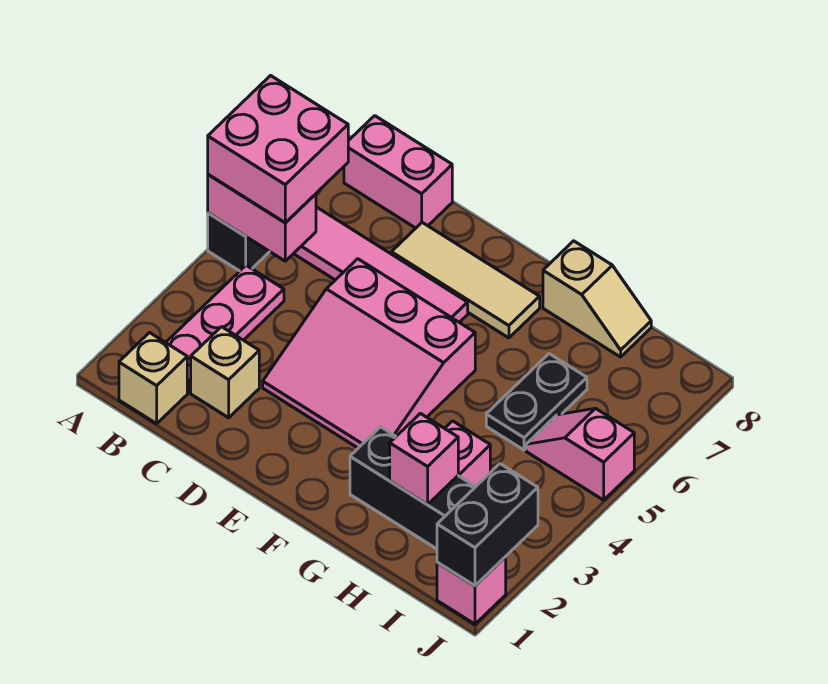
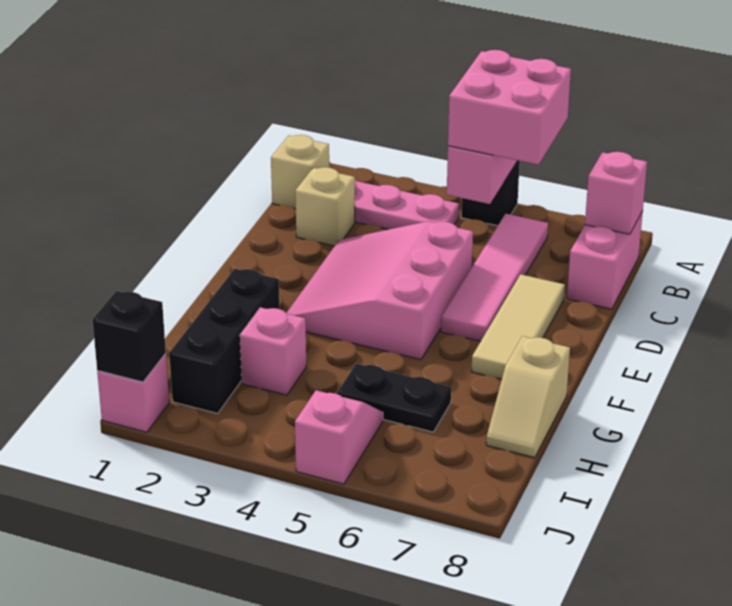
pink brick H2 level 2 -> pink brick B8 level 2
black brick J1:J2 level 2 -> black brick J1 level 2

